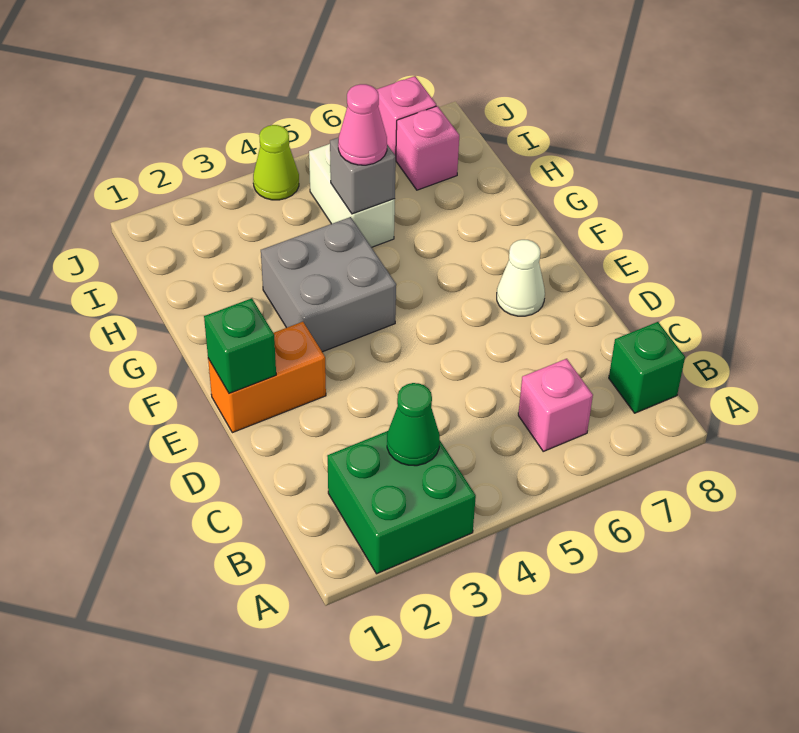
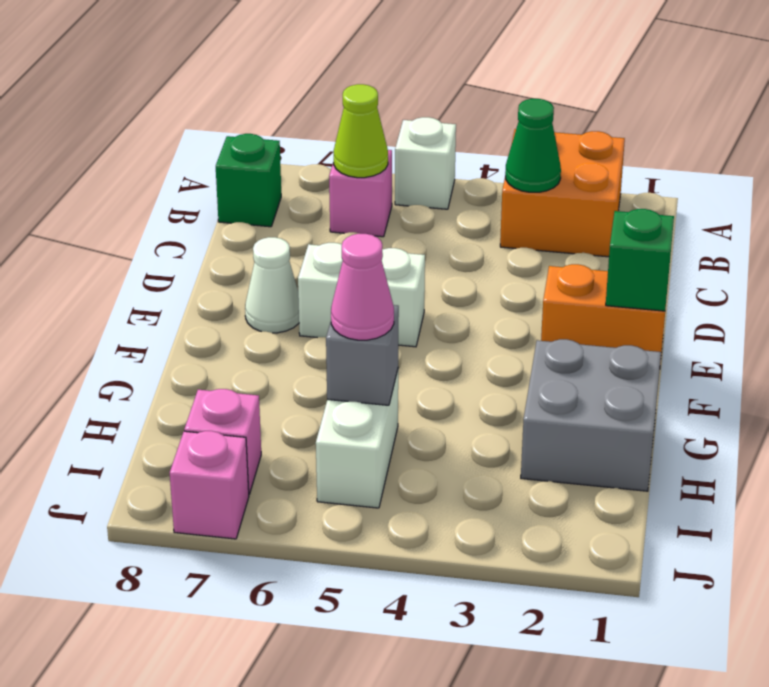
green brick A2:B3 level 1 -> orange brick A2:B3 level 1
none -> white brick A5 level 1
none -> white brick E5:E6 level 1
grey brick F3:G4 level 1 -> grey brick G1:H2 level 1
lime cone J4 level 1 -> lime cone B6 level 2

